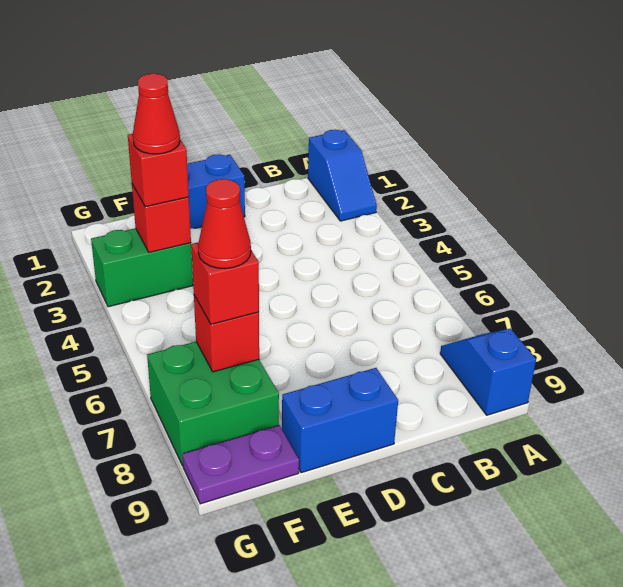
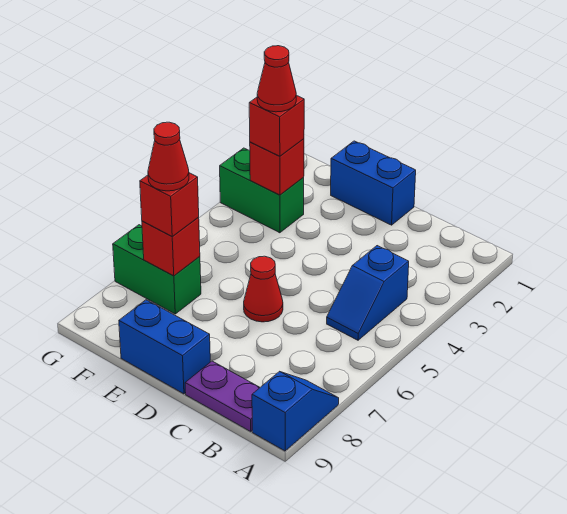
blue slope A1:A2 level 1 top 1 -> blue slope B4:B5 level 1 top 4
none -> red cone D6 level 1
green brick F7:G8 level 1 -> green brick F7:G7 level 1
purple plate F9:G9 level 1 -> purple plate B9:C9 level 1

